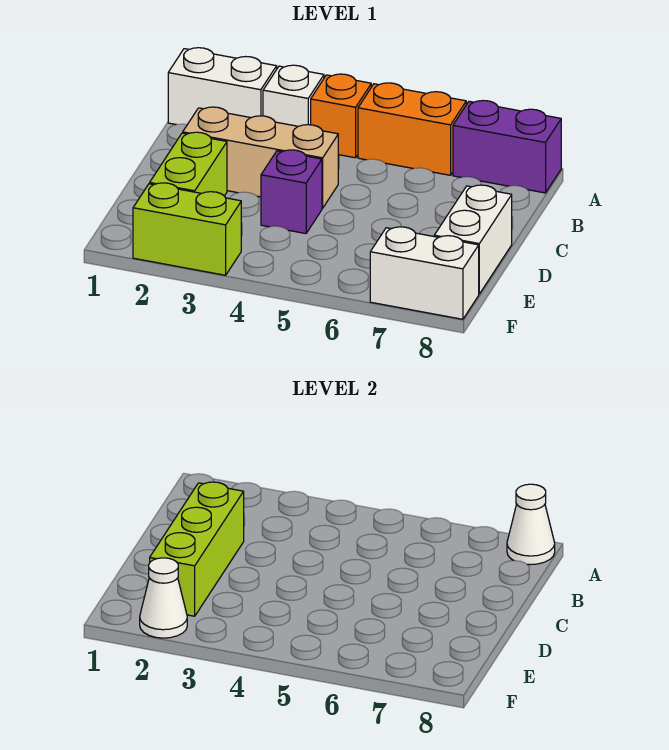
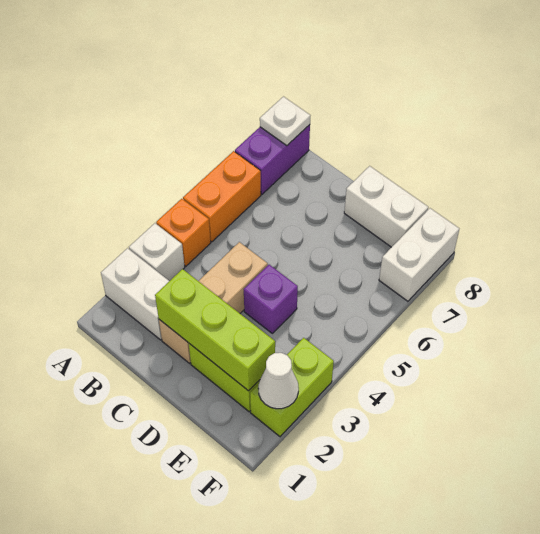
white brick A1:A2 level 1 -> white brick A2:B2 level 1
white cone A8 level 2 -> white plate A8 level 2

